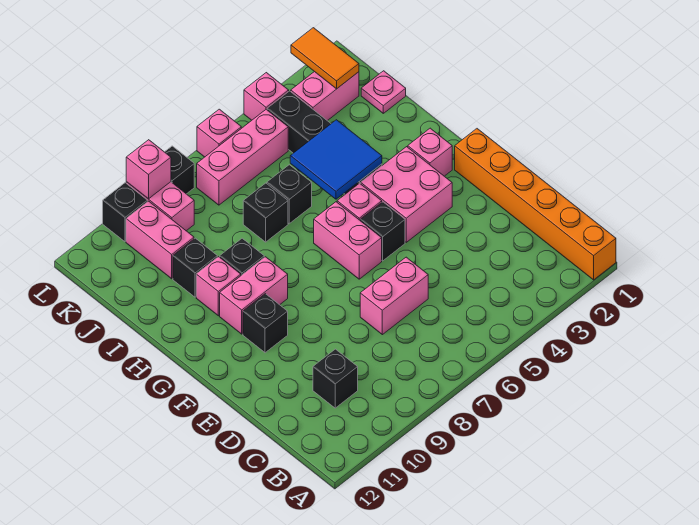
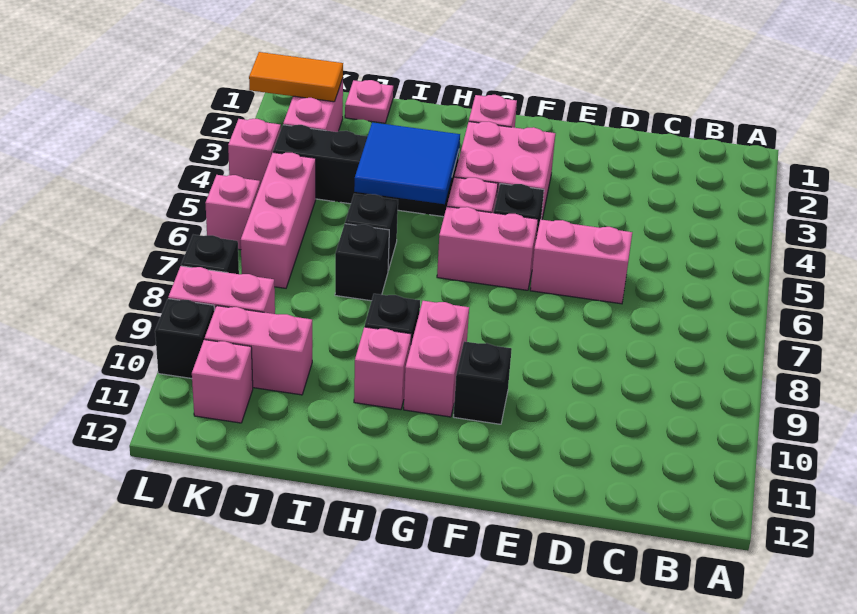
orange brick A1:F1 level 1 -> none
black brick C10 level 1 -> none
pink brick D6:D7 level 1 -> pink brick D6:E6 level 1
black brick I10 level 1 -> none
pink brick L9 level 2 -> pink brick K11 level 1

